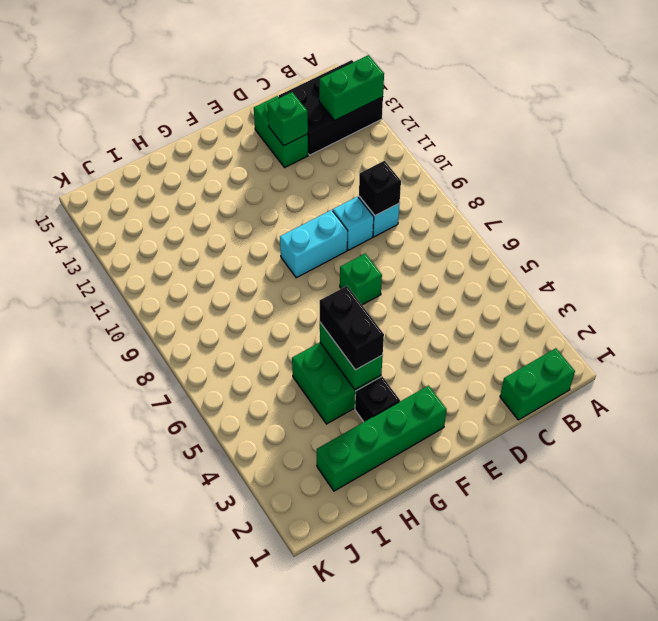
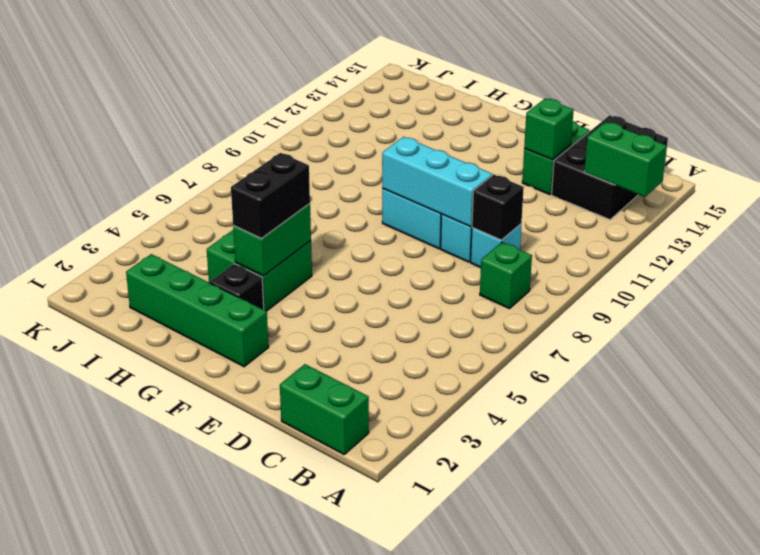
black brick A13:C14 level 1 -> black brick B13:C15 level 1
none -> cyan brick D9:F9 level 2
green brick E7 level 1 -> green brick B8 level 1

